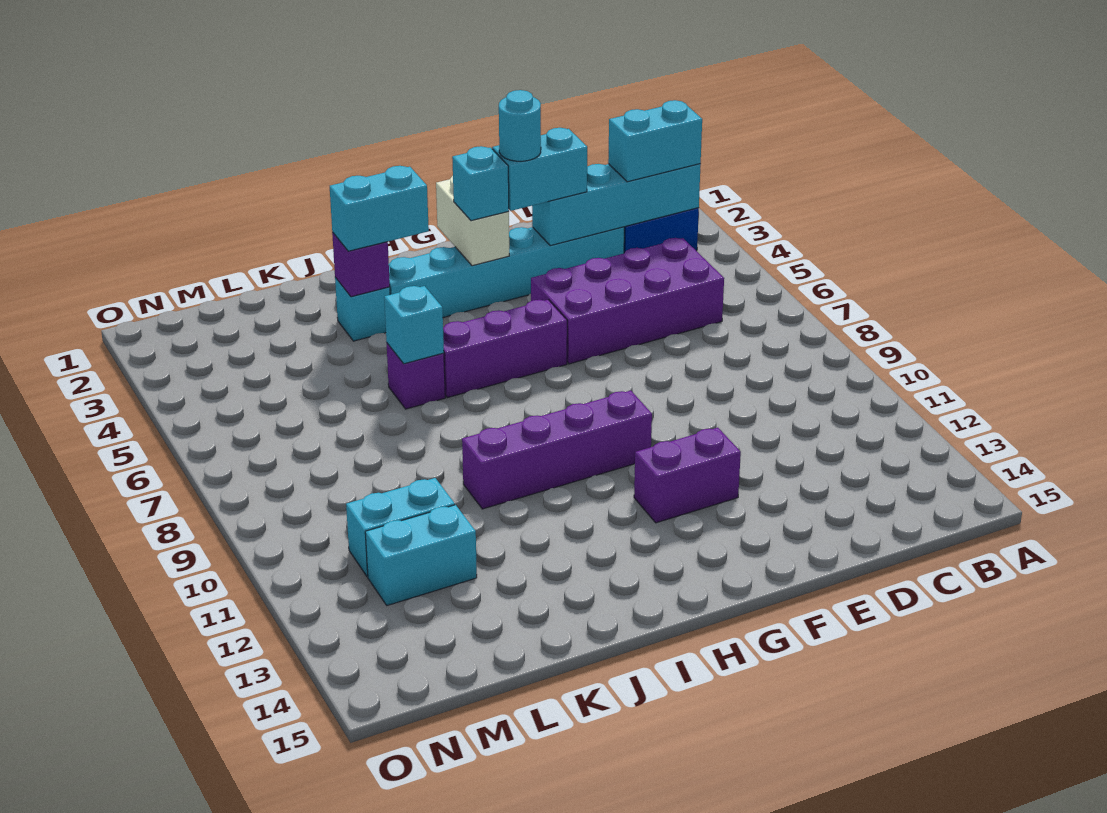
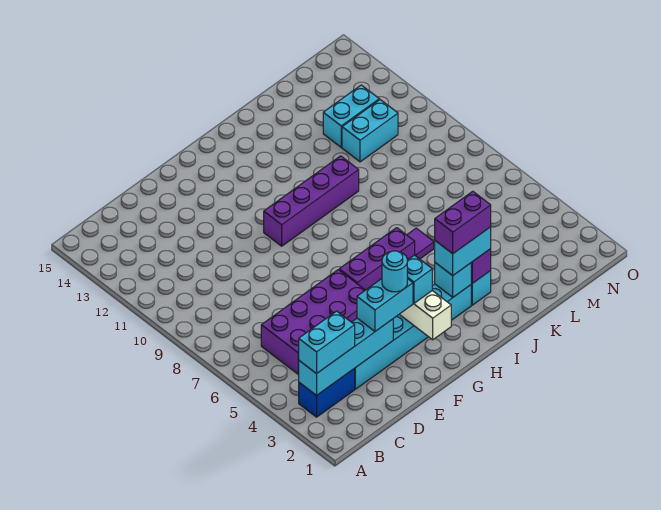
purple brick F12:G12 level 1 -> purple brick I3:J3 level 4
purple brick J6 level 1 -> purple tile J6 level 1
cyan brick J6 level 2 -> cyan brick I3 level 2

